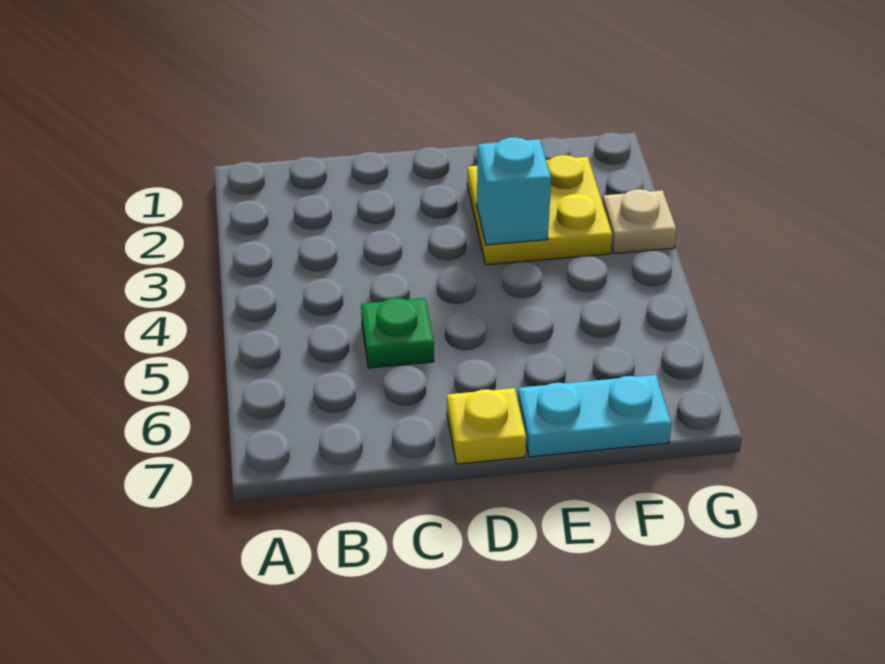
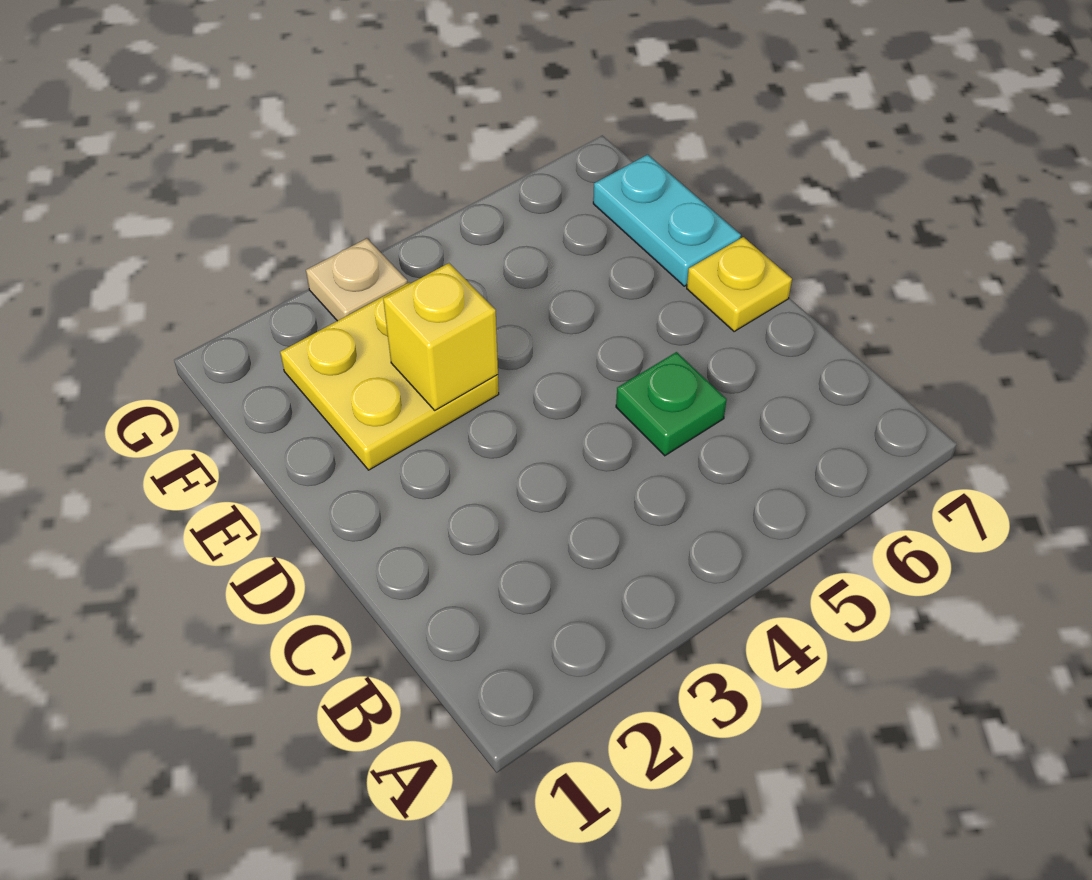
cyan brick E3 level 2 -> yellow brick E3 level 2

